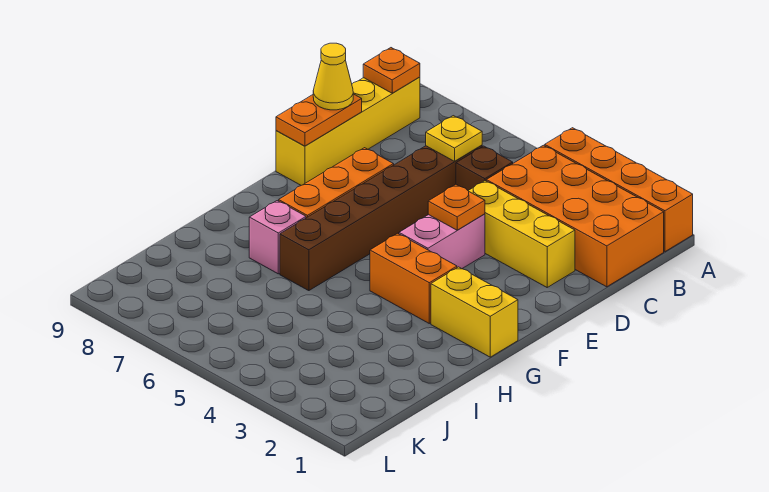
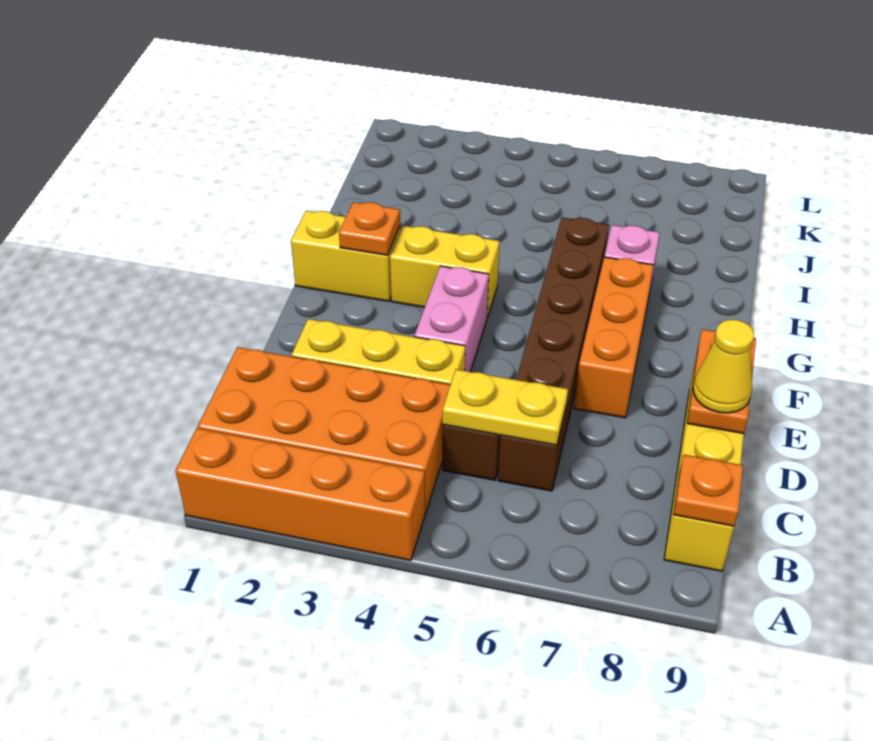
yellow plate C6 level 2 -> yellow plate C5:C6 level 2
orange plate E4 level 2 -> orange plate G2 level 2
orange brick G3:G4 level 1 -> yellow brick G3:G4 level 1

